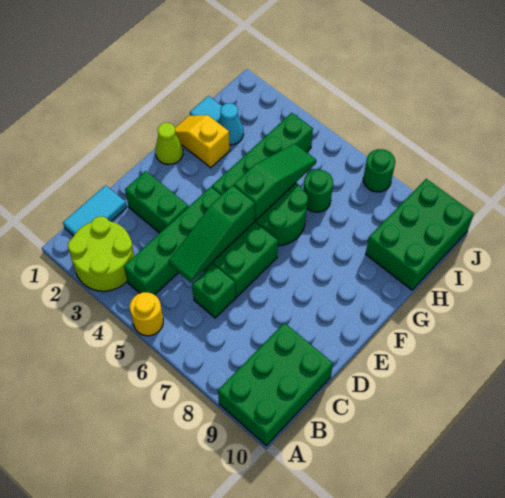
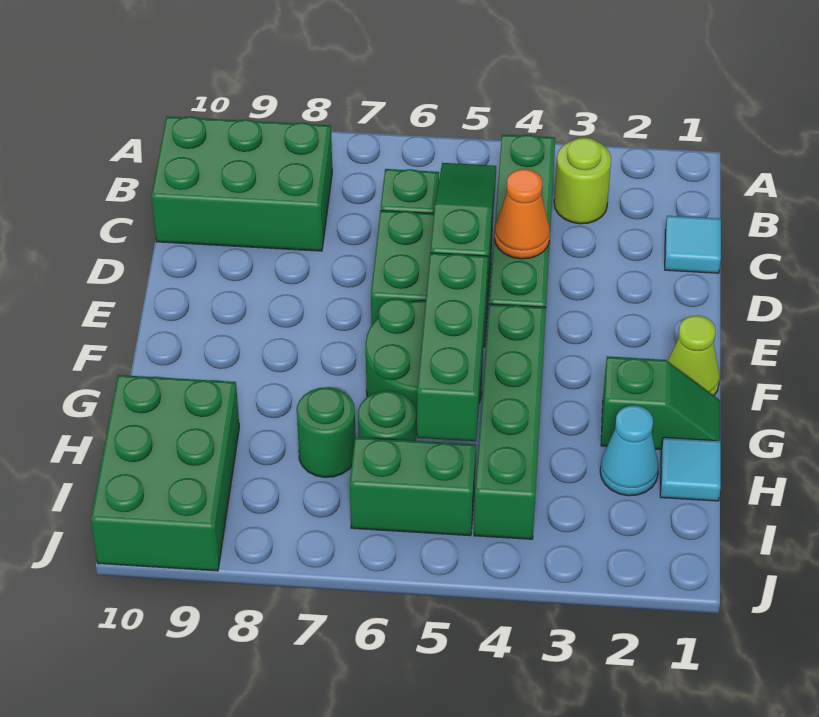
lime round brick A2:B3 level 1 -> lime round brick B3 level 1
yellow round brick A5 level 1 -> none
green brick A9:C10 level 1 -> green brick B8:C10 level 1
cyan tile B1:C1 level 1 -> cyan tile C1 level 1
green brick D2:D3 level 1 -> green brick I5:I6 level 1
none -> orange cone D4 level 2
green slope F5:H5 level 2 top F -> green brick F5:H5 level 2
yellow slope G1:G2 level 1 top 2 -> green slope G1:G2 level 1 top 2
green round brick J7 level 1 -> green round brick H7 level 1

